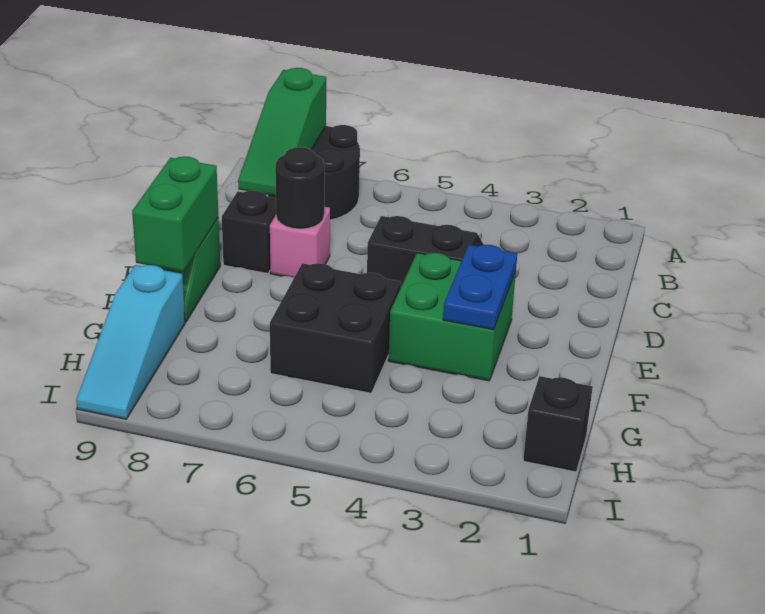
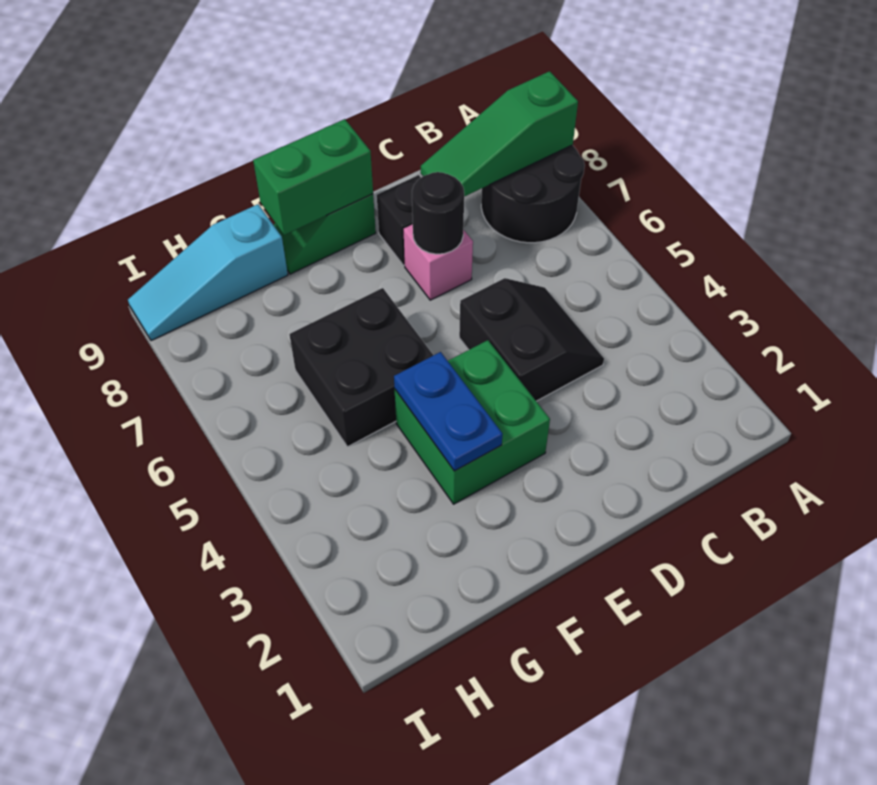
blue plate E3:F3 level 2 -> blue plate F3:F4 level 2
black brick H1 level 1 -> none

